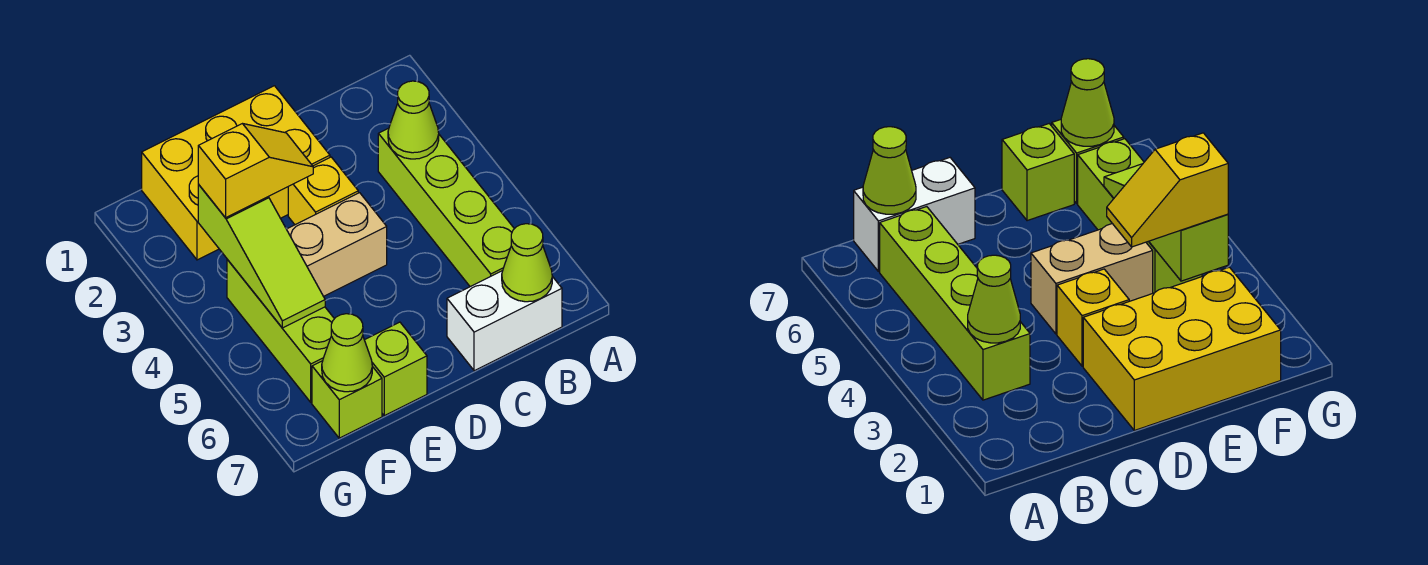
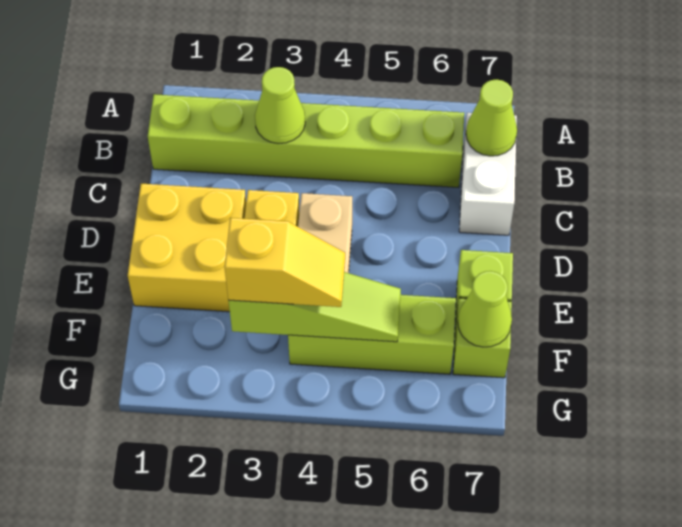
lime brick B3:B6 level 1 -> lime brick B1:B6 level 1
yellow brick D1:F2 level 1 -> yellow brick D1:E2 level 1
yellow slope E3:F3 level 3 top F -> yellow slope F3:F4 level 3 top 3

